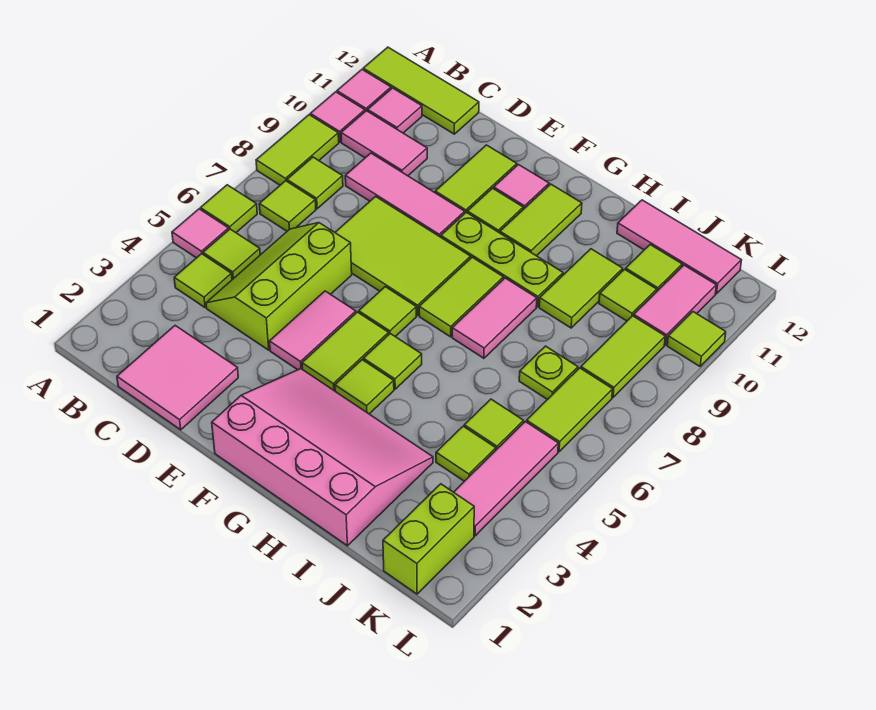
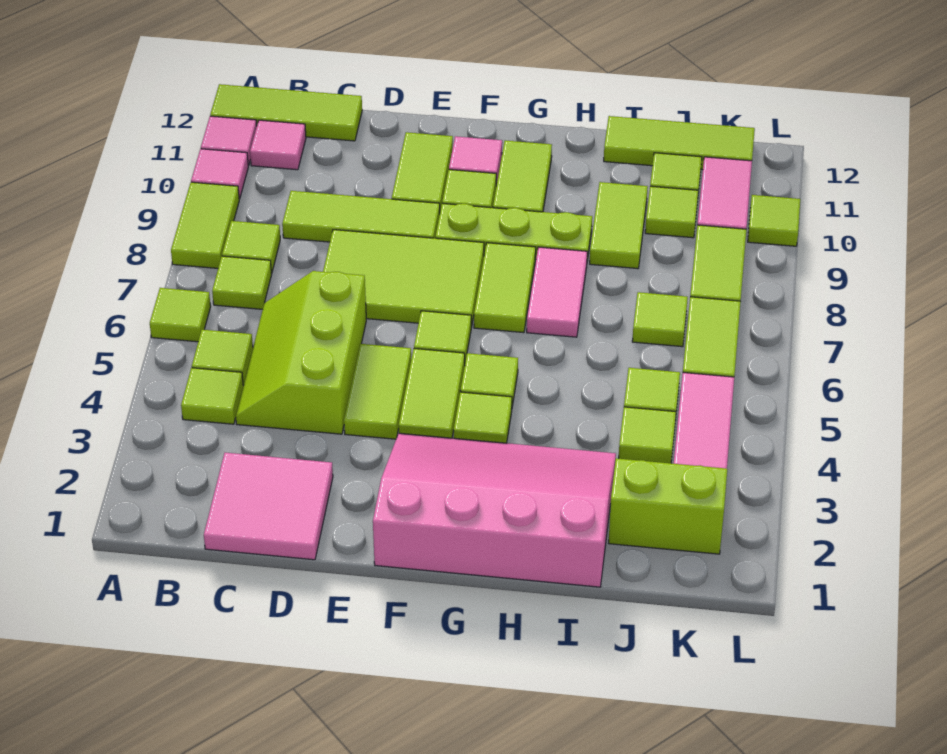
pink tile A5 level 1 -> none
pink tile B10:C10 level 1 -> none
pink tile C9:E9 level 1 -> lime tile C9:E9 level 1
pink tile E4:E5 level 1 -> lime tile E4:E5 level 1
pink tile I12:K12 level 1 -> lime tile I12:K12 level 1
lime plate J7 level 1 -> lime tile J7 level 1
lime brick K1:K2 level 1 -> lime brick J2:K2 level 1

